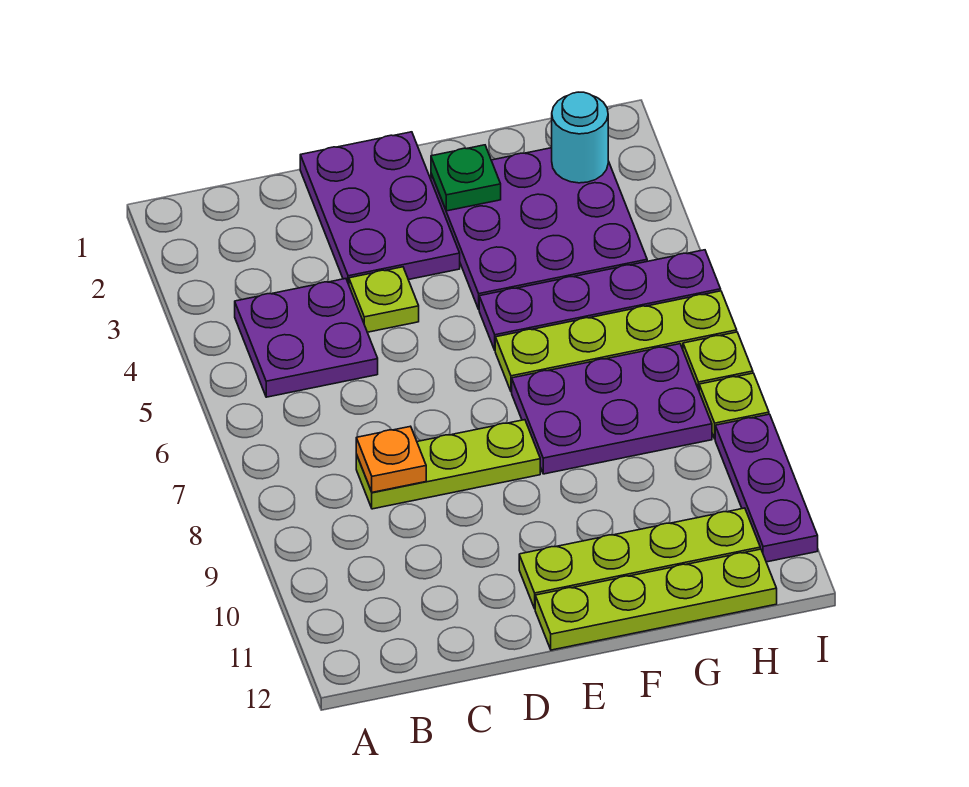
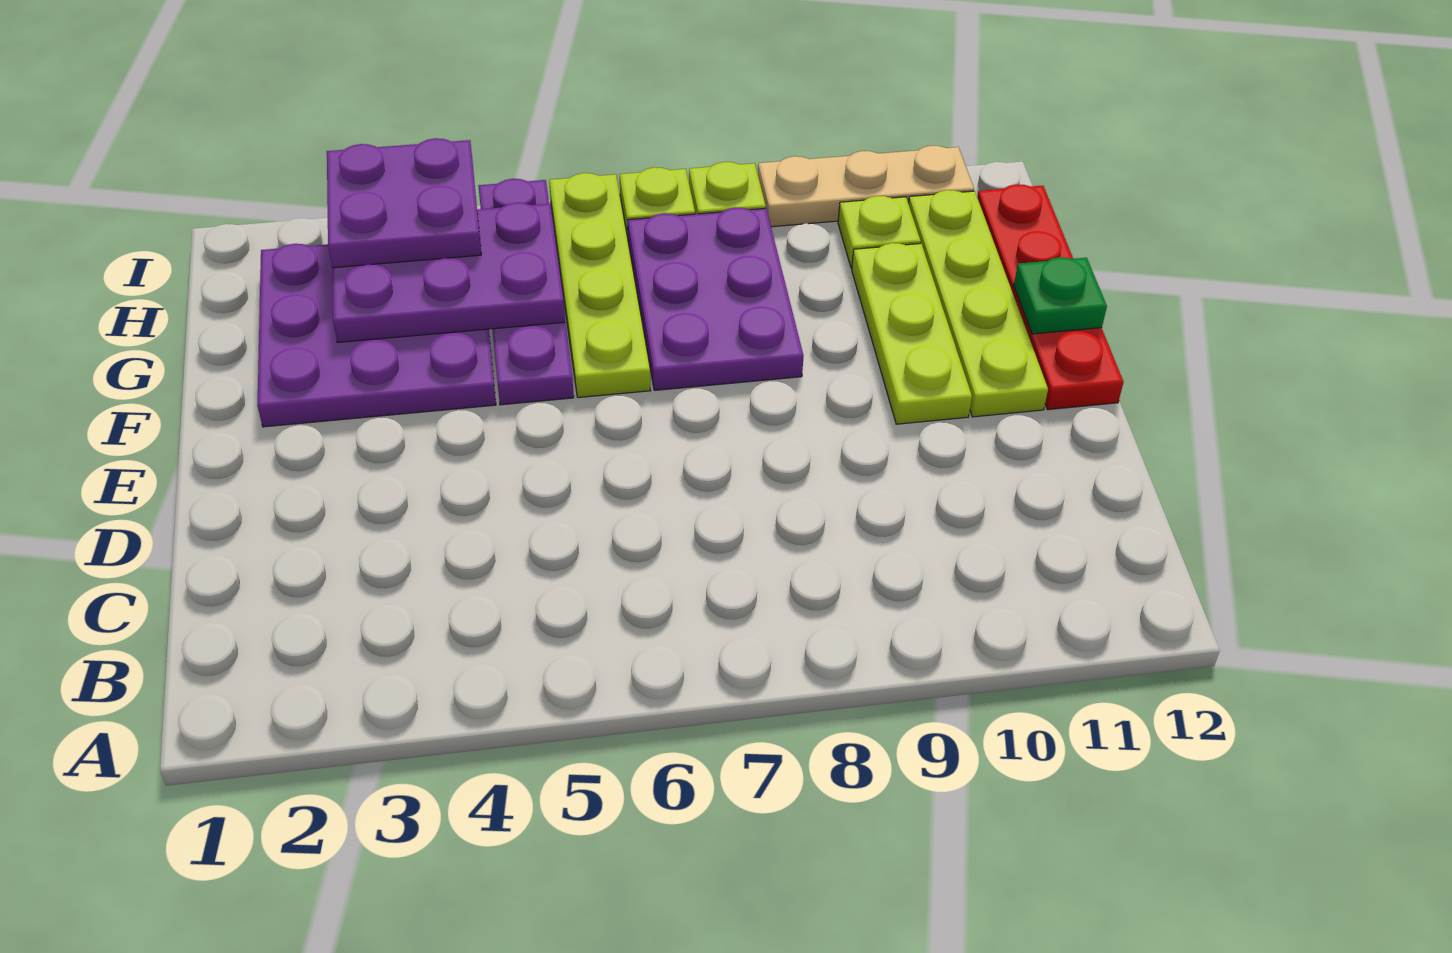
purple plate B4:C5 level 1 -> purple plate H3:I4 level 3
lime plate C8:E8 level 1 -> lime plate E10:G10 level 1
orange plate C8 level 2 -> none
purple plate D1:E3 level 1 -> purple plate G3:H5 level 2
lime plate D4 level 1 -> lime plate H10 level 1
lime plate E12:H12 level 1 -> red plate E12:H12 level 1
green plate F2 level 2 -> green plate F12 level 2
cyan round brick H2 level 2 -> none
purple plate I9:I11 level 1 -> tan plate I9:I11 level 1

